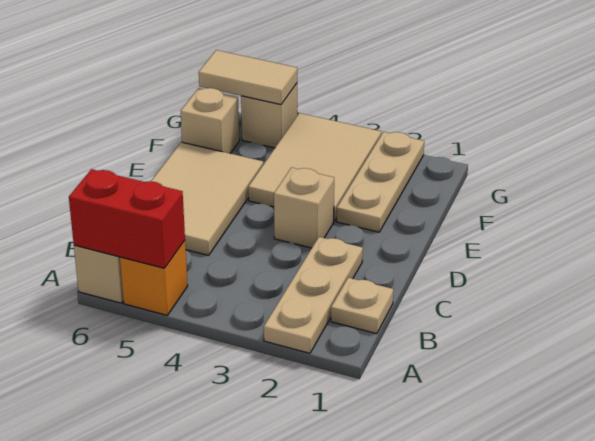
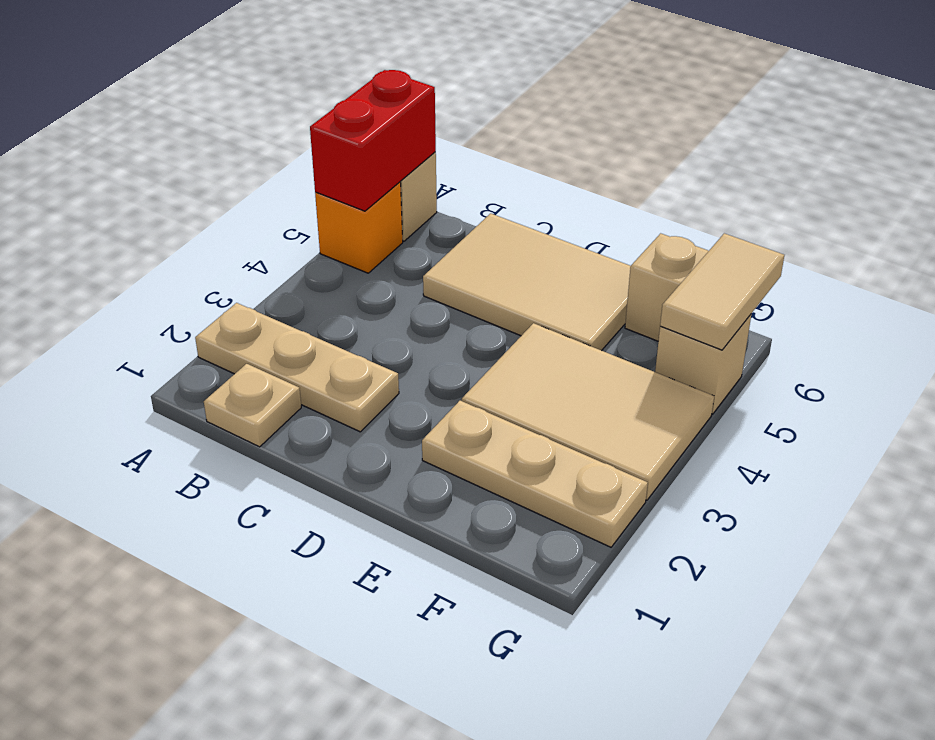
tan brick D3 level 1 -> none

